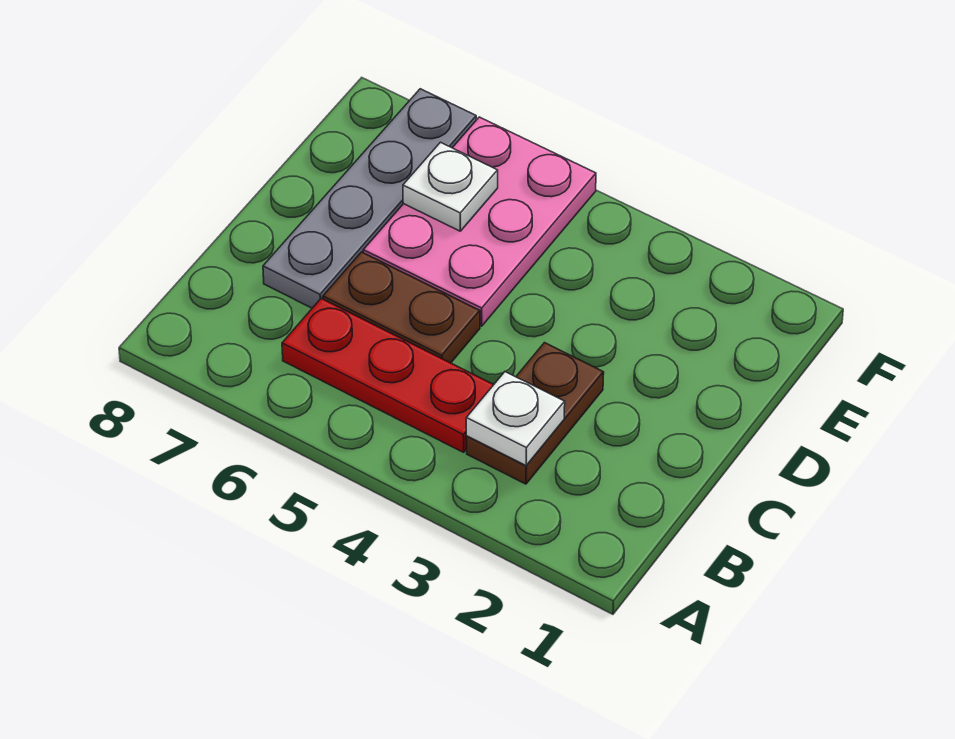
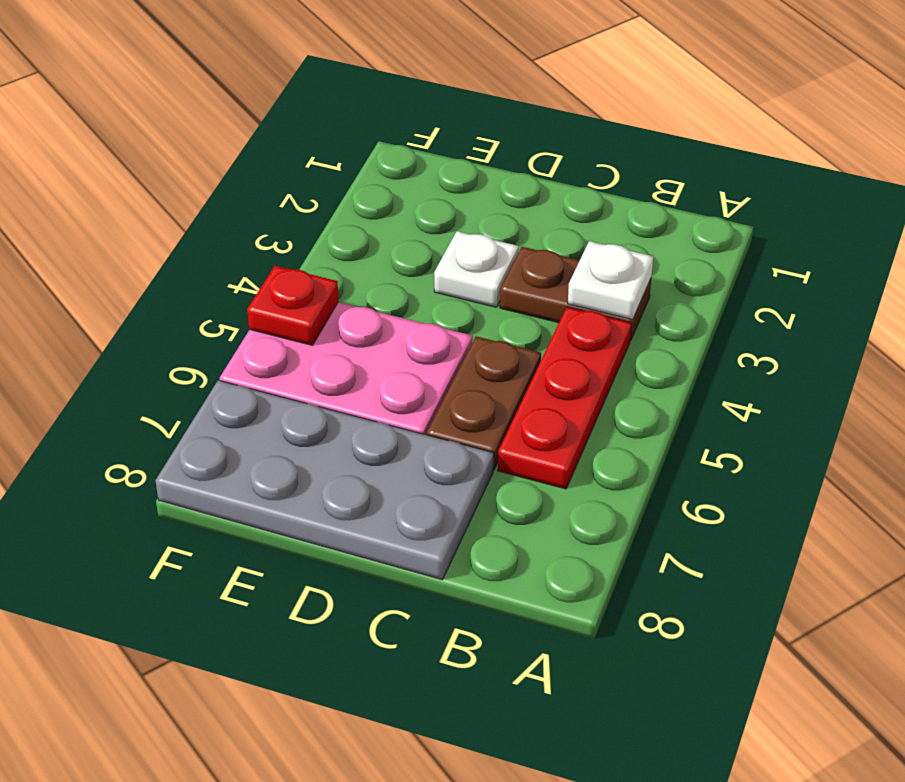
grey plate C7:F7 level 1 -> grey plate C7:F8 level 1
white plate E6 level 2 -> white plate D3 level 1
none -> red plate F5 level 2

